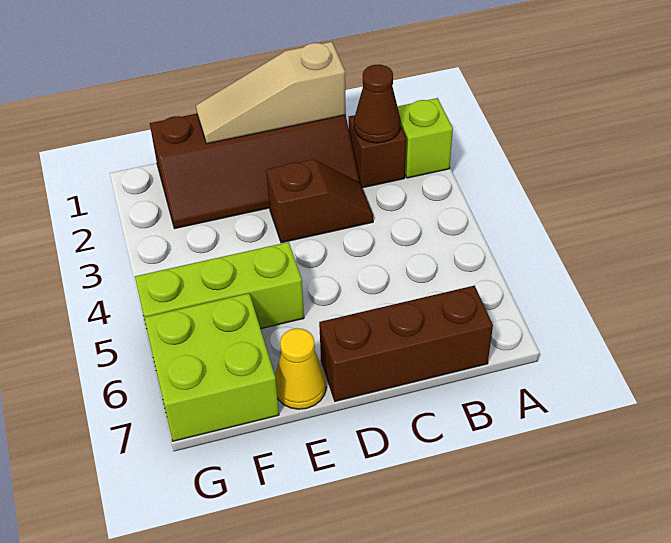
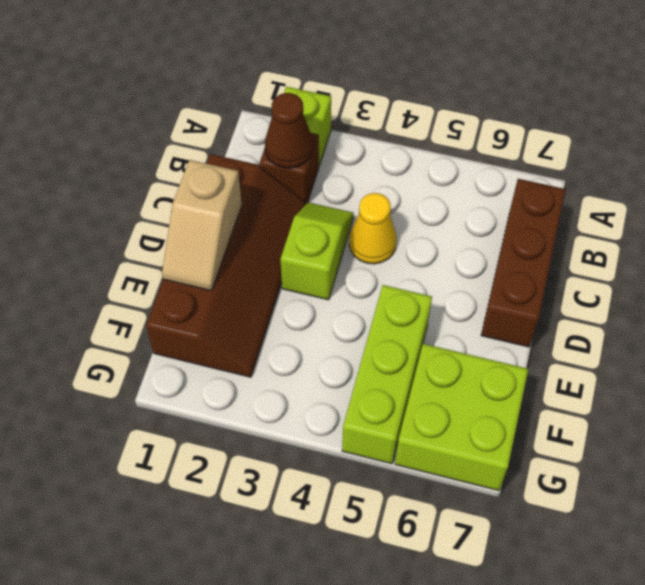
tan slope C1:E1 level 2 top C -> tan slope D1:E1 level 2 top D
brown slope C3:D3 level 1 top D -> lime slope C3:D3 level 1 top D
yellow cone E7 level 1 -> yellow cone C4 level 1

